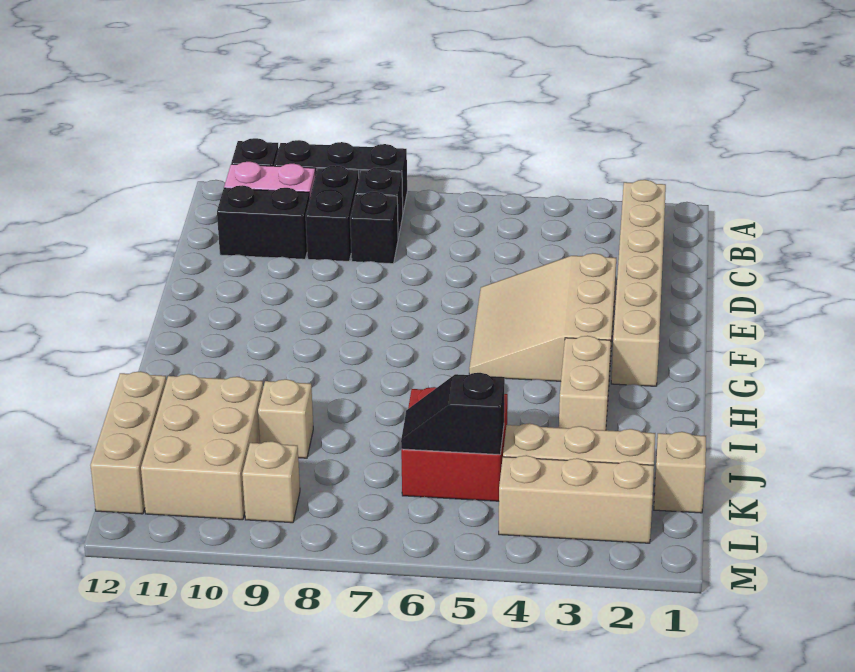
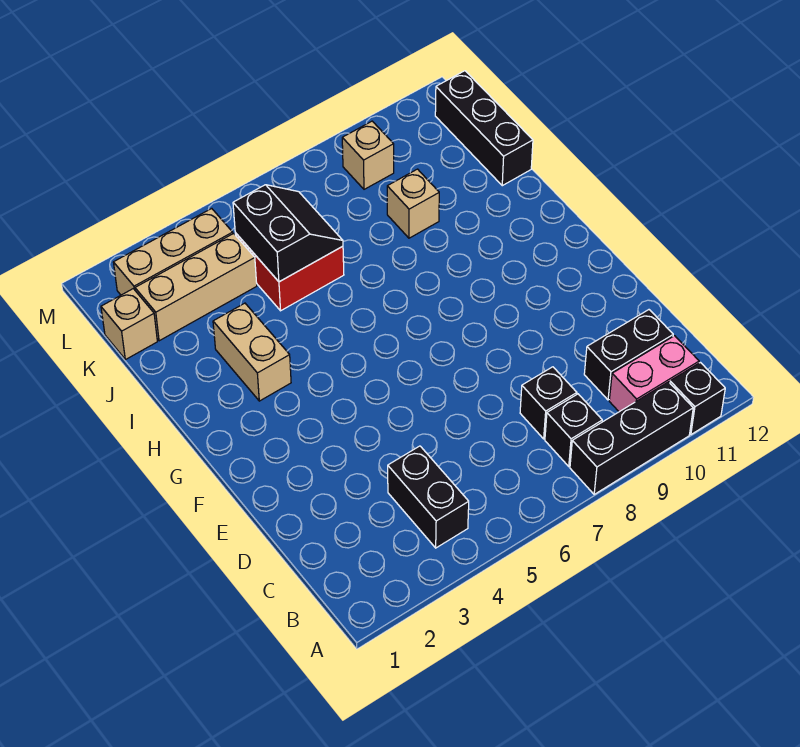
tan brick B2:G2 level 1 -> none
black brick B9:C9 level 1 -> black brick B4:C4 level 1
tan slope E3:G5 level 1 top 3 -> none
tan brick J10:L11 level 1 -> none
tan brick J12:L12 level 1 -> black brick J12:L12 level 1
black slope K5:K6 level 2 top 5 -> black slope J5:K6 level 2 top 5

